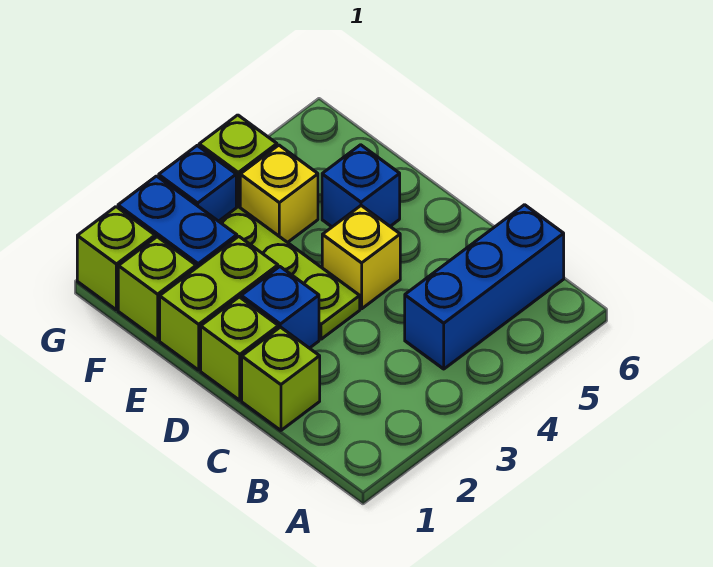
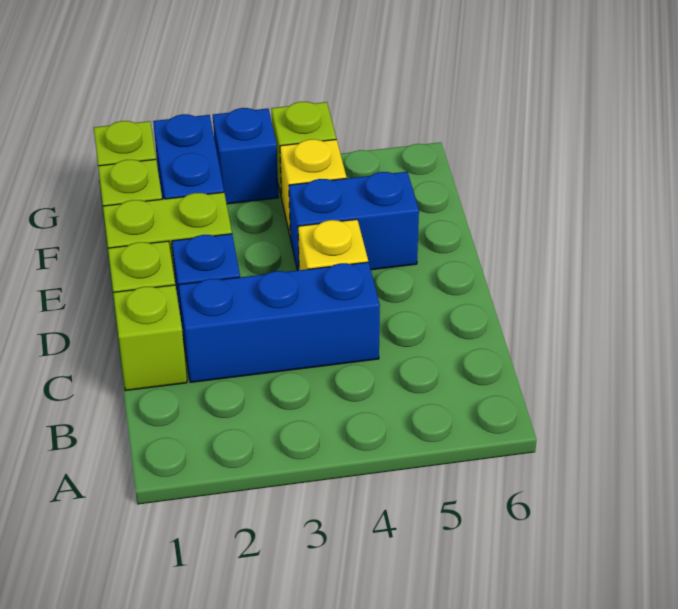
blue brick B4:B6 level 1 -> blue brick C2:C4 level 1
lime plate D3:F3 level 1 -> none
blue brick E5 level 1 -> blue brick E4:E5 level 1

